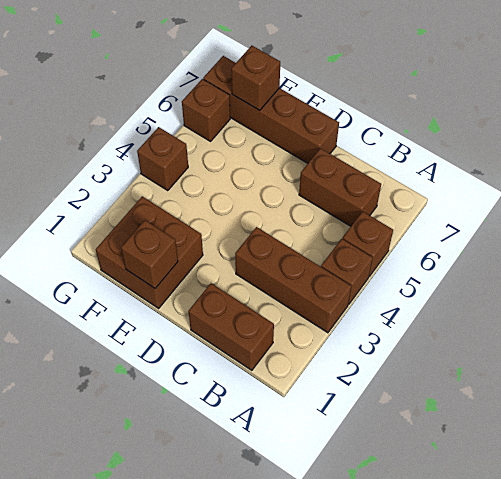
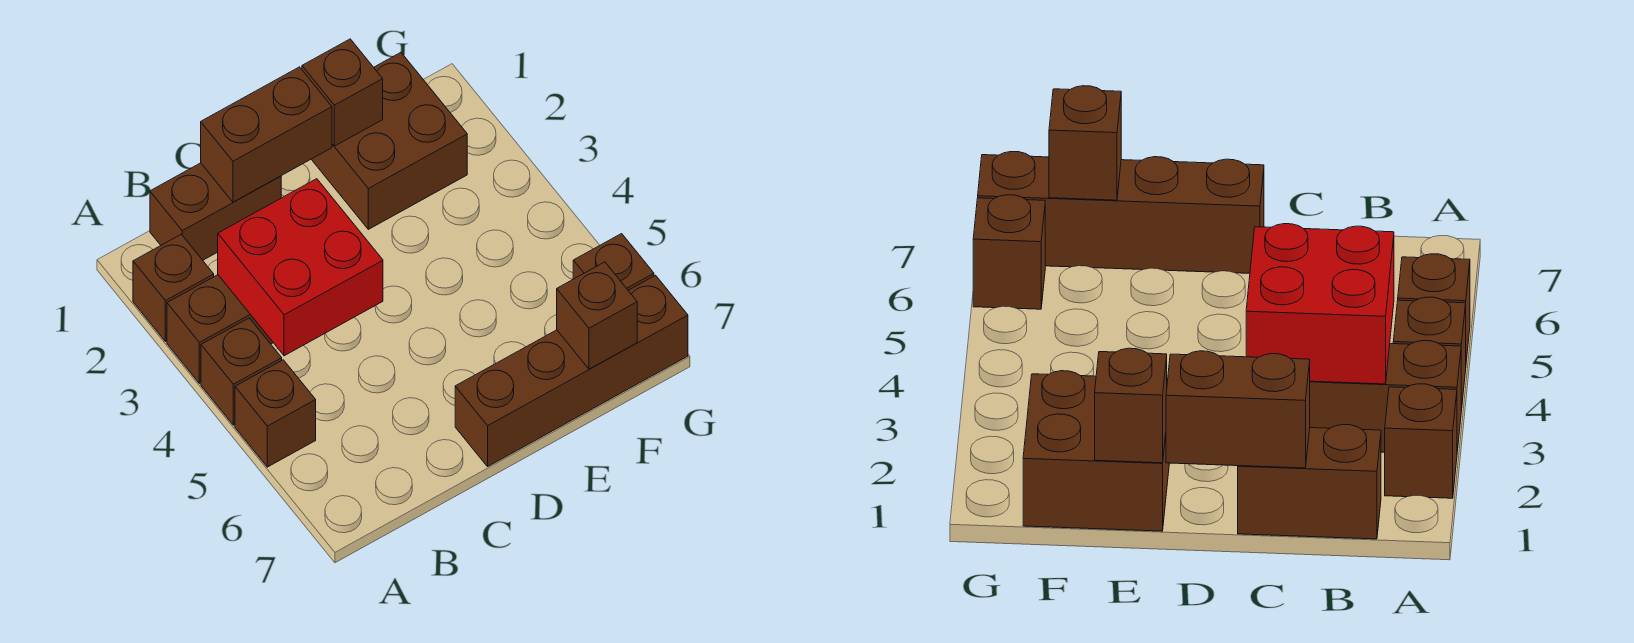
none -> red brick B3:C4 level 2
brown brick B6:C6 level 1 -> brown brick C1:D1 level 2
brown brick G4 level 1 -> brown brick A2 level 1

